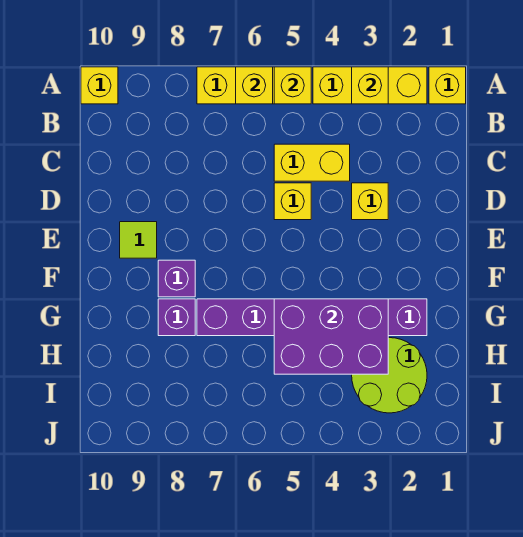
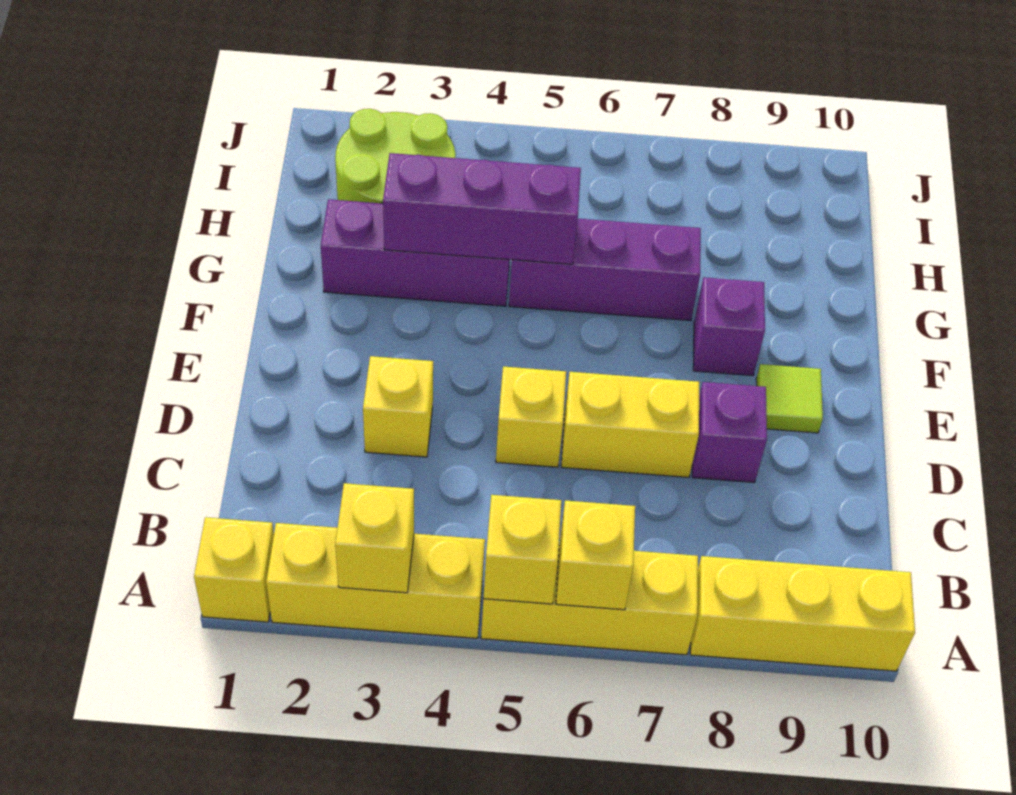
yellow brick A10 level 1 -> yellow brick A8:A10 level 1
yellow brick C4:C5 level 1 -> yellow brick D6:D7 level 1
purple brick G3:H5 level 2 -> purple brick G3:G5 level 2
purple brick G8 level 1 -> purple brick D8 level 1

